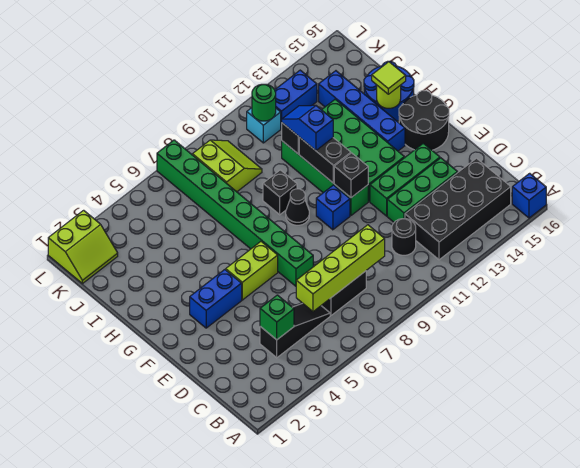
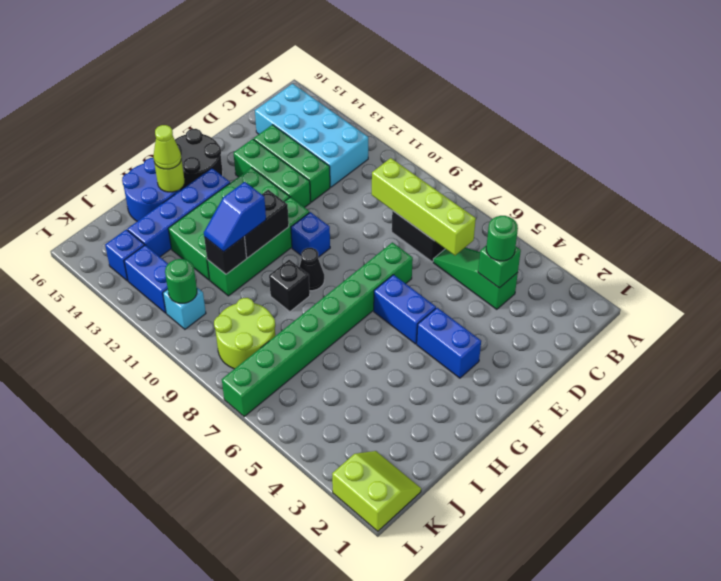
blue brick A16 level 1 -> blue brick K14 level 1
black brick B12:C15 level 1 -> cyan brick B12:C15 level 1
black slope C4:C6 level 1 top 4 -> green slope C4:C6 level 1 top 4
none -> green round brick C4 level 3
black round brick C11 level 1 -> none
lime brick F5:F6 level 1 -> blue brick F5:F6 level 1
black brick F11 level 2 -> none
lime tile H15 level 3 -> lime cone H15 level 3
lime slope J8:K9 level 1 top 8 -> lime round brick J8:K9 level 1

